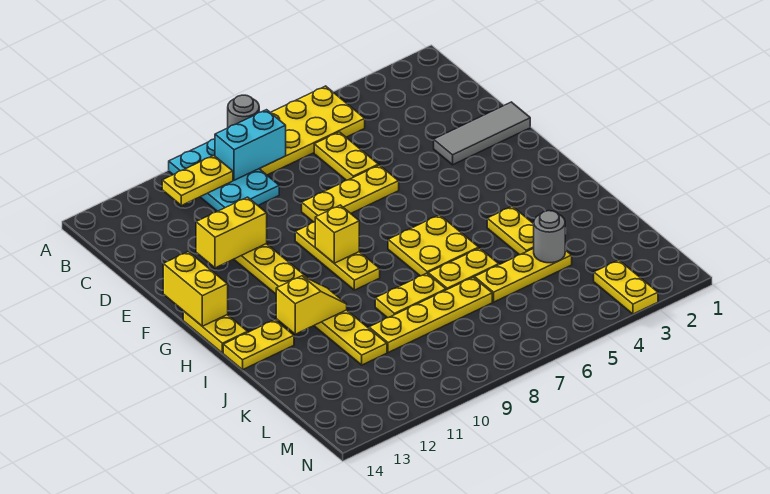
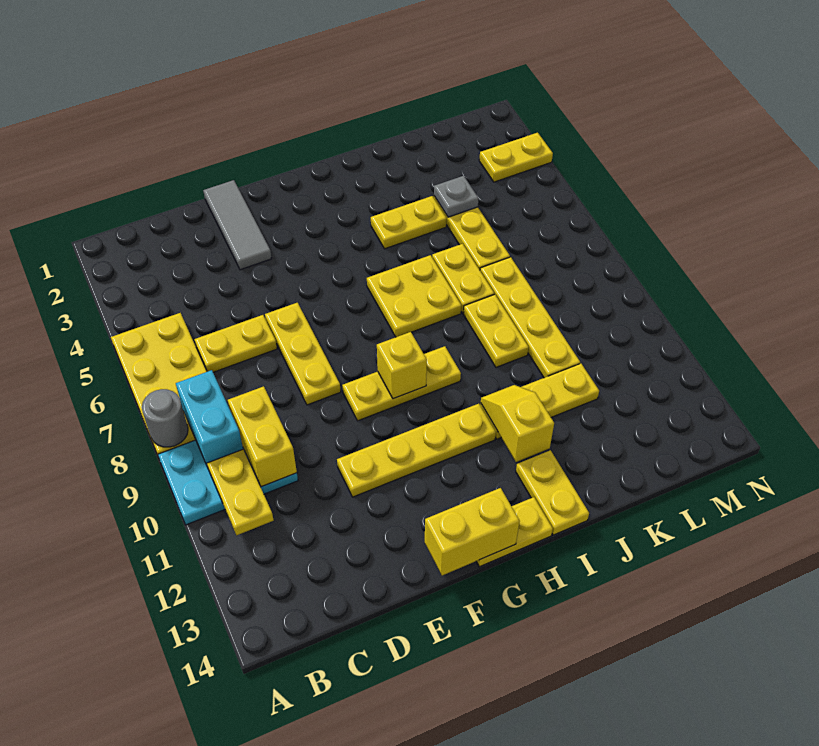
yellow brick E11:E12 level 2 -> yellow brick C9:C10 level 2
grey round brick K4 level 2 -> grey plate K4 level 2

